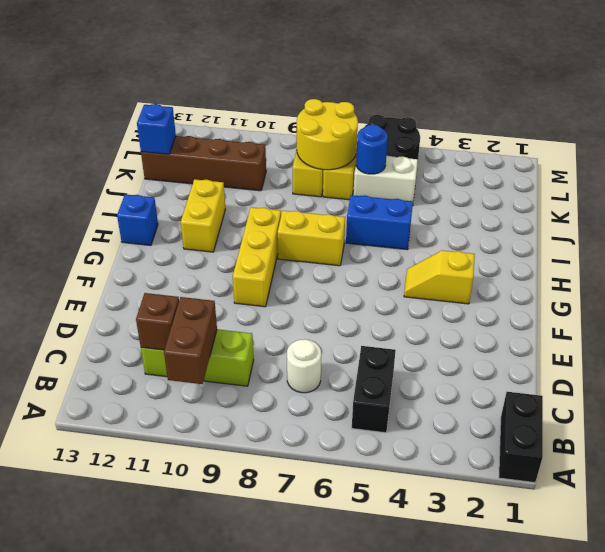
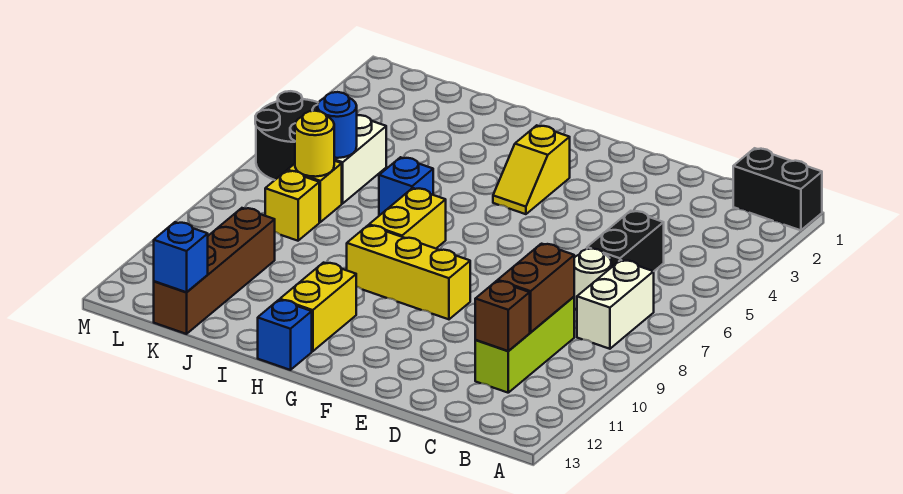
black brick B5:C5 level 1 -> black brick C5:C6 level 1
none -> white brick B7:B8 level 1
brown brick B10:C10 level 2 -> brown brick C9:C10 level 2
yellow brick H11:I11 level 1 -> yellow brick H11:H12 level 1
blue brick I5:I6 level 1 -> blue brick I6 level 1
yellow round brick K7:L8 level 2 -> yellow round brick K7 level 2

